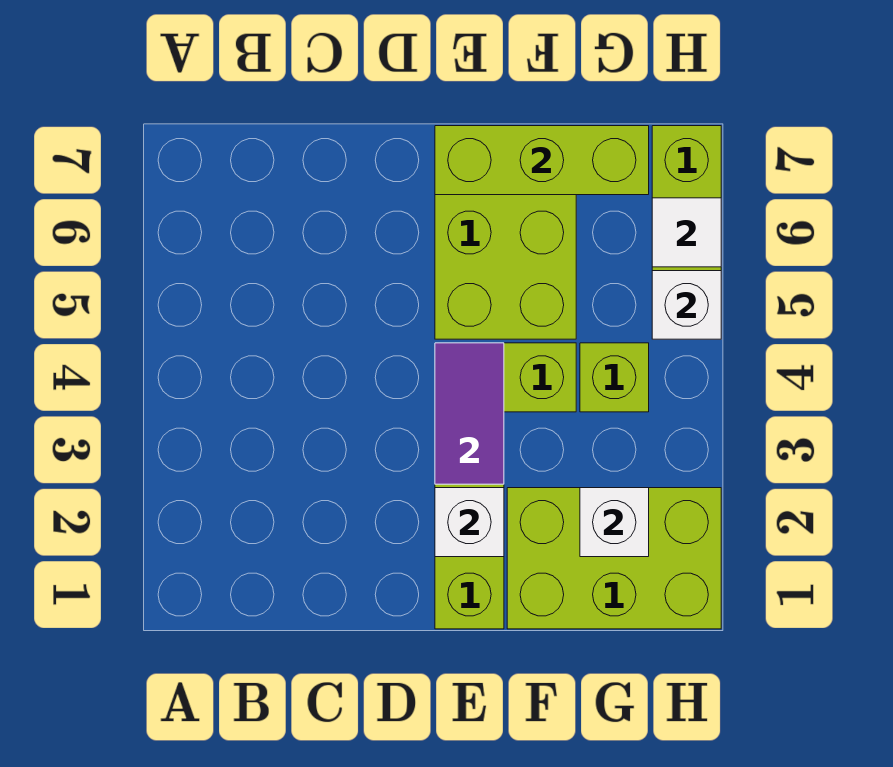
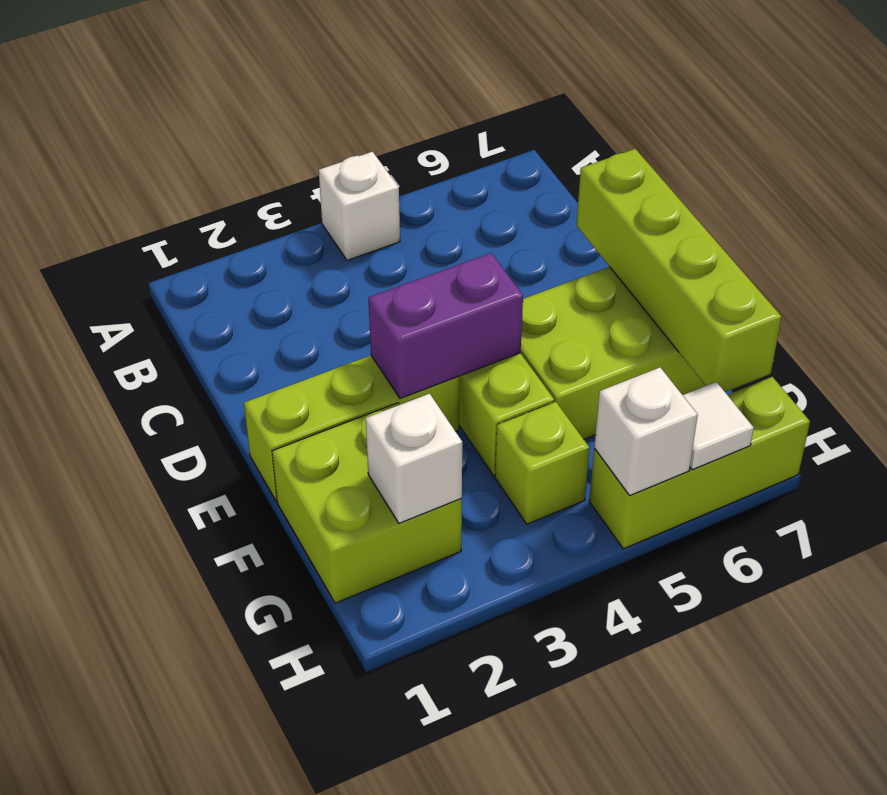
white brick E2 level 2 -> white brick A4 level 1
purple tile E3:E4 level 2 -> purple brick E3:E4 level 2
lime brick E7:G7 level 2 -> lime brick D7:G7 level 2
lime brick F1:H2 level 1 -> lime brick F1:G2 level 1

